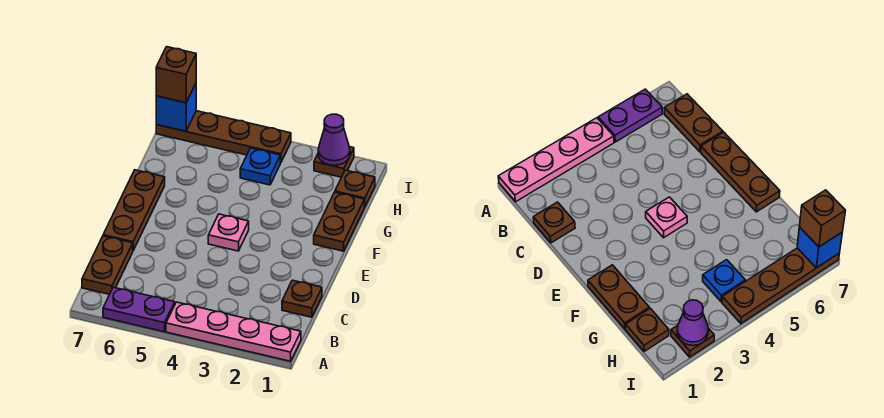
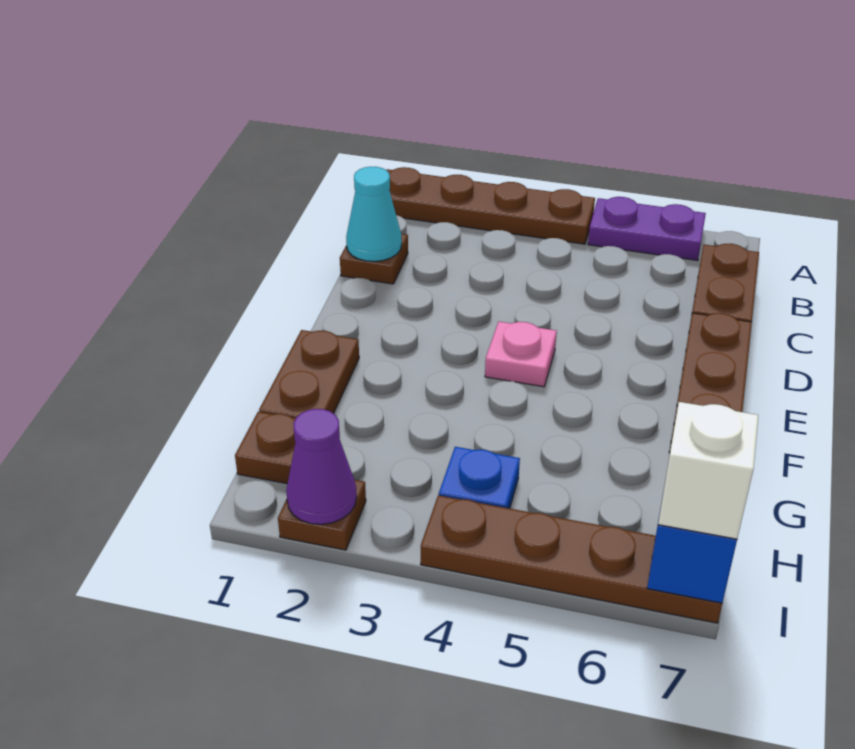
pink plate A1:A4 level 1 -> brown plate A1:A4 level 1
none -> cyan cone C1 level 2
brown brick I7 level 3 -> white brick I7 level 3

